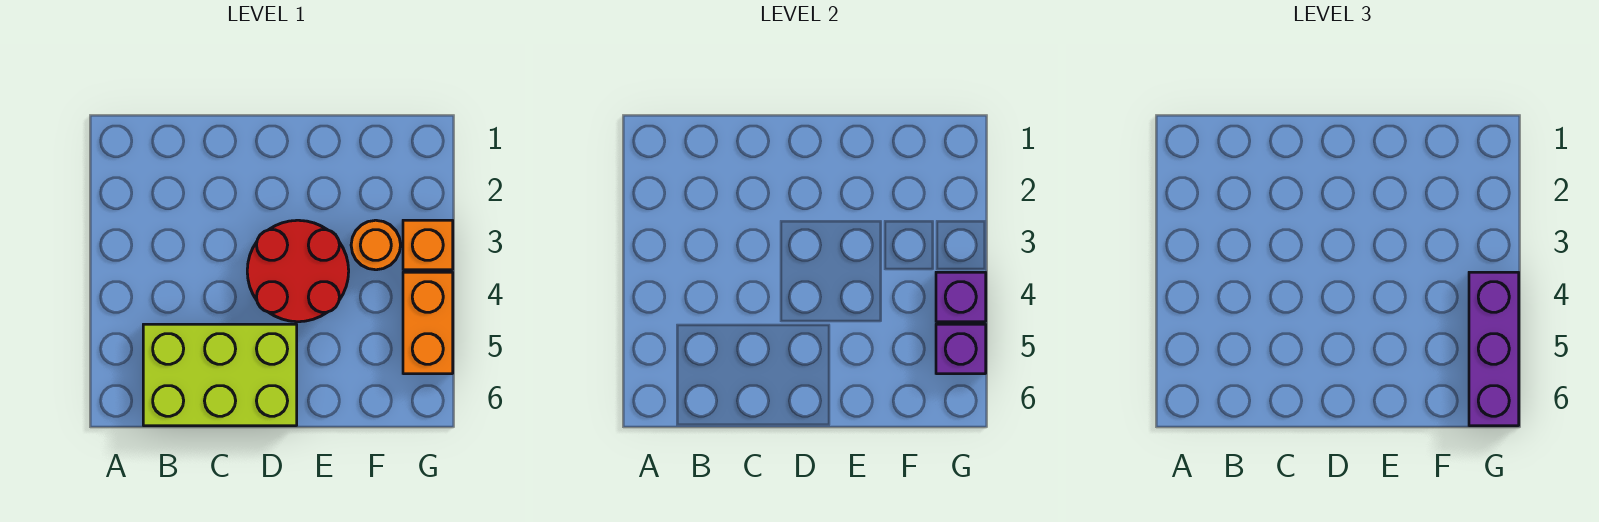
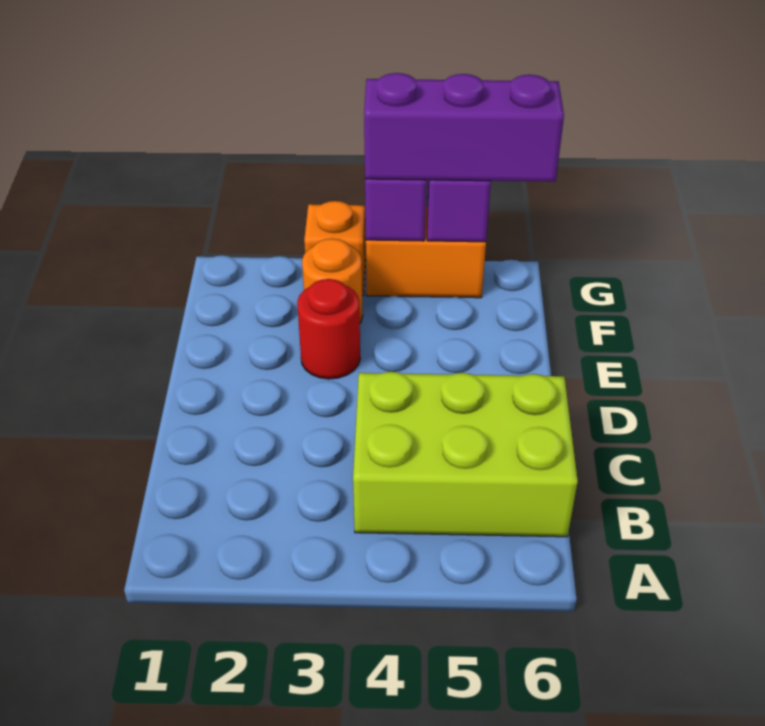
lime brick B5:D6 level 1 -> lime brick B4:C6 level 1
red round brick D3:E4 level 1 -> red round brick E3 level 1

